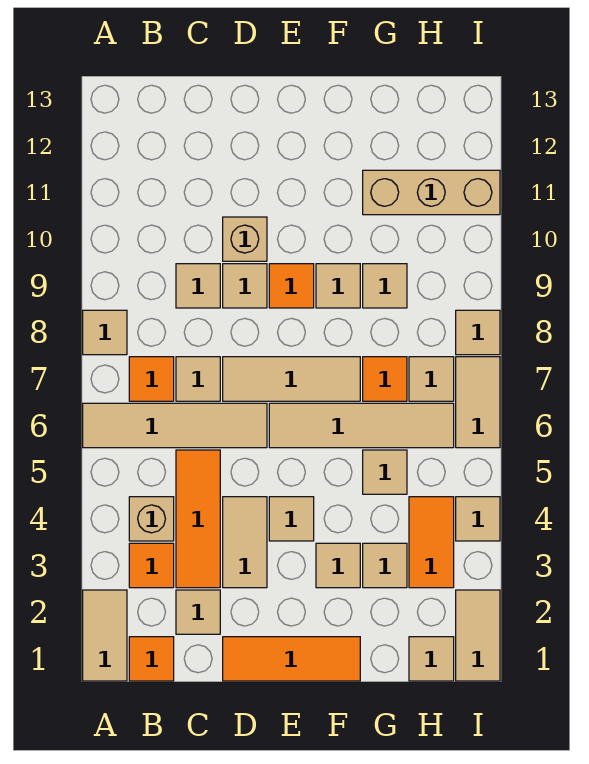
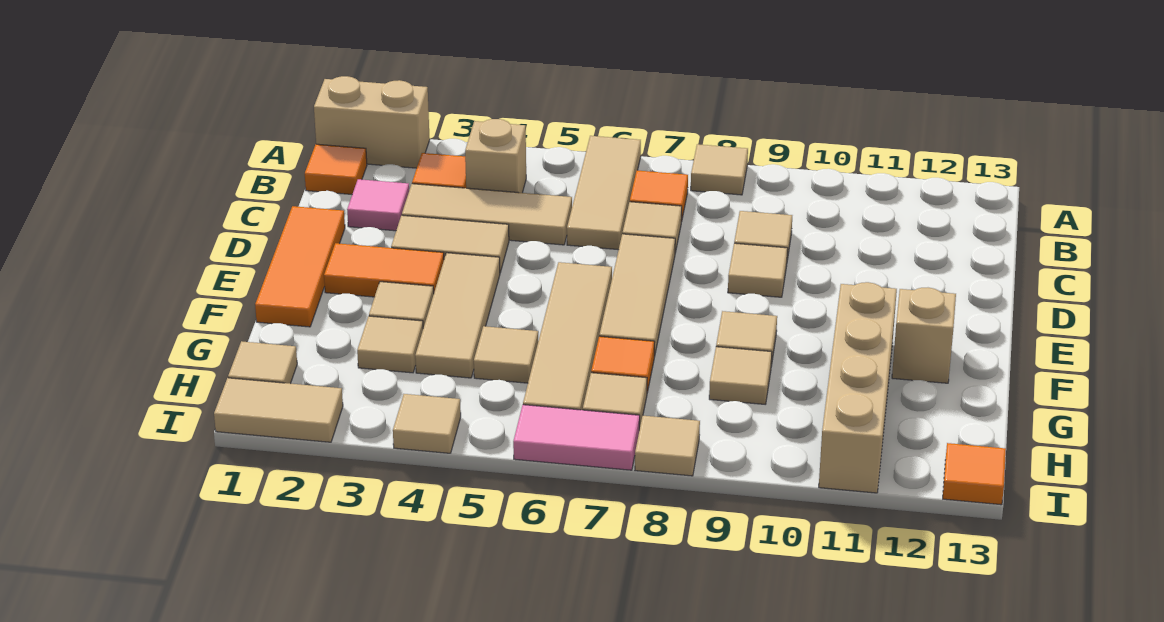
tan tile A1:A2 level 1 -> tan brick A1:A2 level 1
tan tile A6:D6 level 1 -> tan tile A6:C6 level 1
tan tile C2 level 1 -> pink tile C2 level 1
orange tile C3:C5 level 1 -> tan tile C3:C5 level 1
tan brick D10 level 1 -> tan brick F12 level 1
tan tile E4 level 1 -> tan tile E4:G4 level 1
orange tile E9 level 1 -> orange tile I13 level 1
tan brick G11:I11 level 1 -> tan brick F11:I11 level 1
orange tile H3:H4 level 1 -> orange tile E2:E3 level 1
tan tile I6:I7 level 1 -> pink tile I6:I7 level 1

